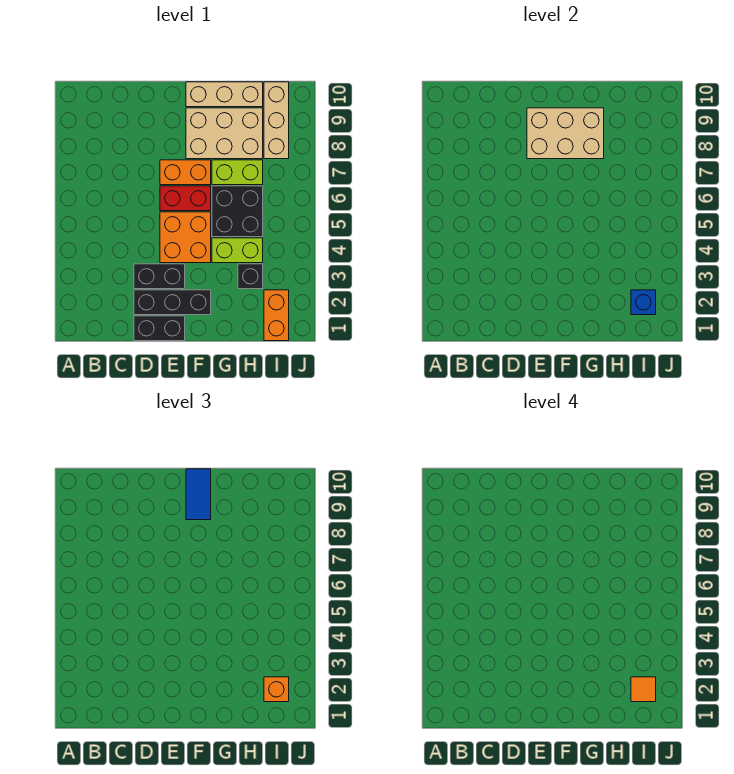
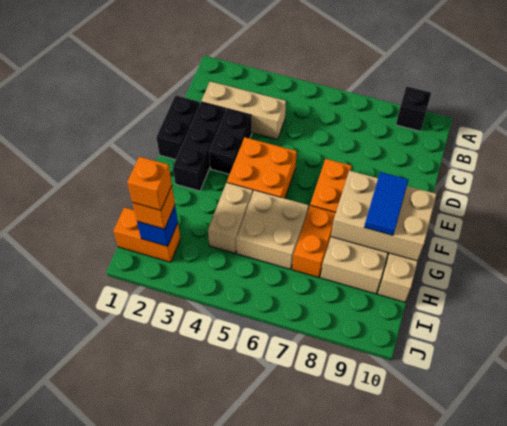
red brick E6:F6 level 1 -> none
tan brick E8:G9 level 2 -> tan brick F8:G10 level 2
blue tile F9:F10 level 3 -> blue tile F9:G9 level 3
lime brick G4:H4 level 1 -> tan brick G4:H4 level 1
black brick G5:H6 level 1 -> tan brick G5:H6 level 1
lime brick G7:H7 level 1 -> orange brick G7:H7 level 1
black brick H3 level 1 -> black brick A9 level 1
orange tile I2 level 4 -> orange brick I2 level 4
tan brick I8:I10 level 1 -> tan brick C2:C4 level 1

